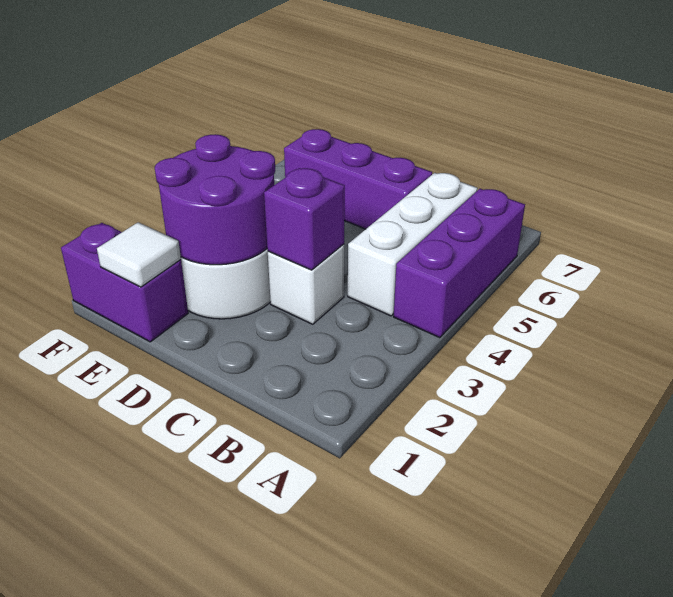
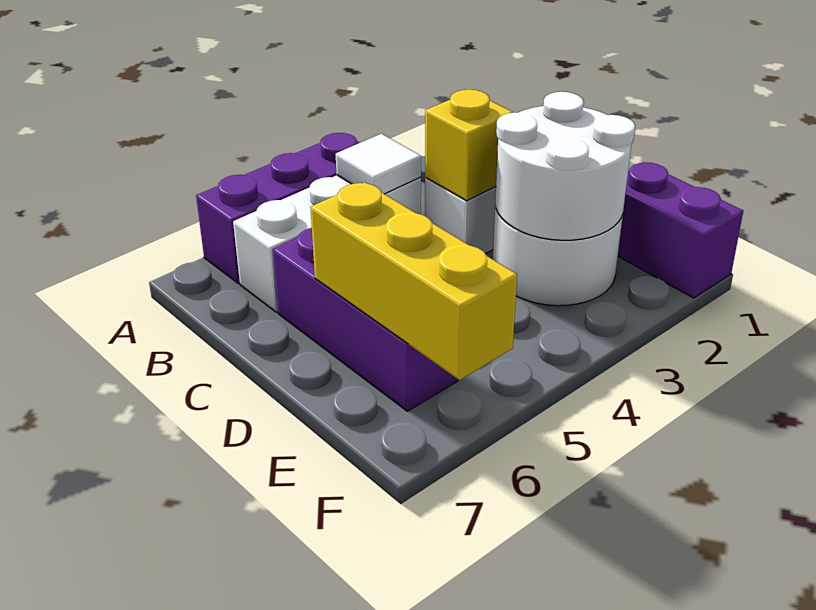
purple brick C3 level 2 -> yellow brick C3 level 2
purple round brick D2:E3 level 2 -> white round brick D2:E3 level 2
none -> yellow brick D6:F6 level 2
white tile E1 level 2 -> white tile B4 level 2

